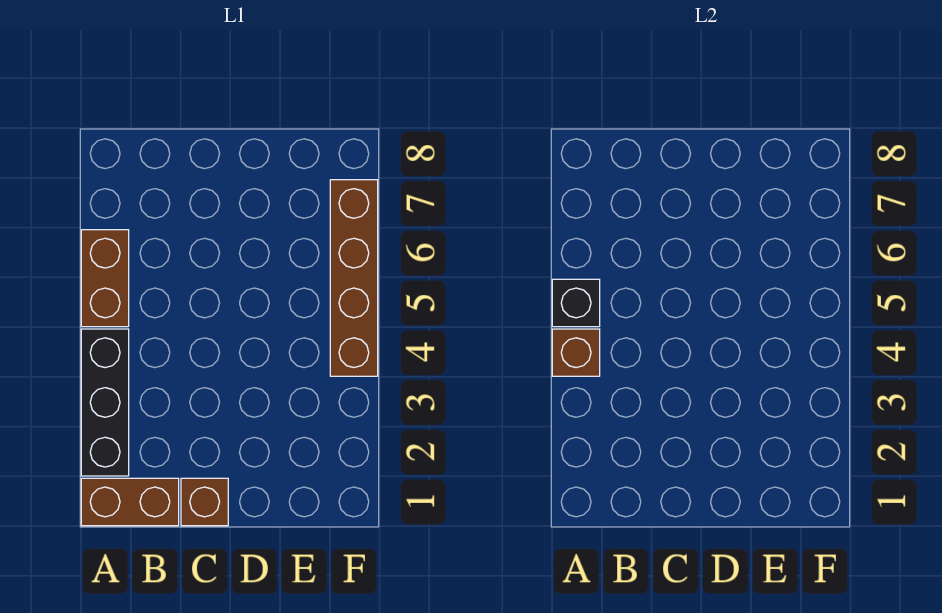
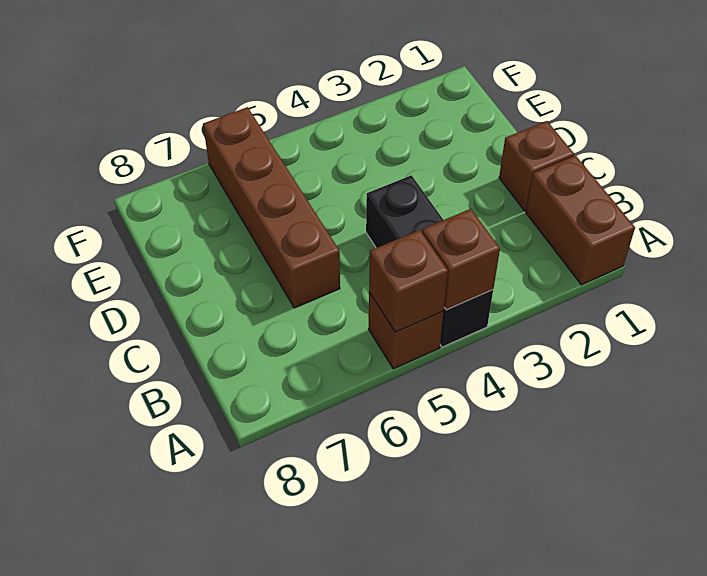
black brick A2:A4 level 1 -> black brick A4:C4 level 1
brown brick A5:A6 level 1 -> brown brick A5 level 1
black brick A5 level 2 -> brown brick A5 level 2
brown brick F4:F7 level 1 -> brown brick C6:F6 level 1

